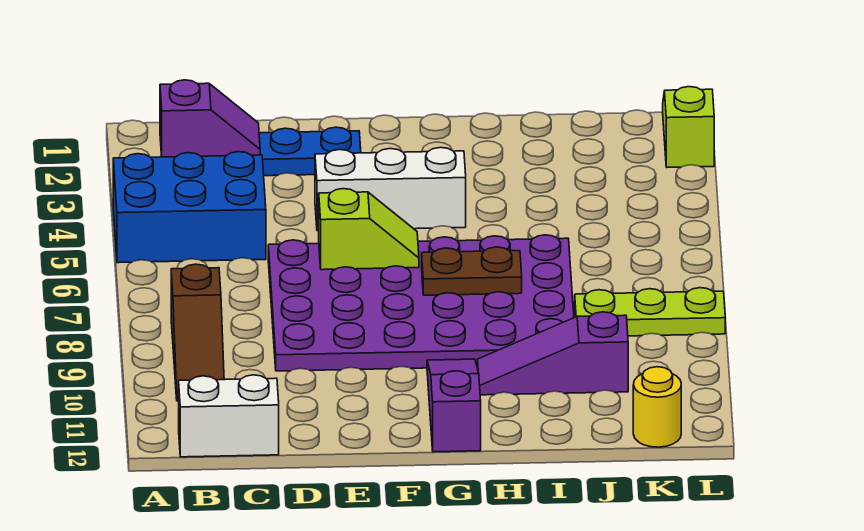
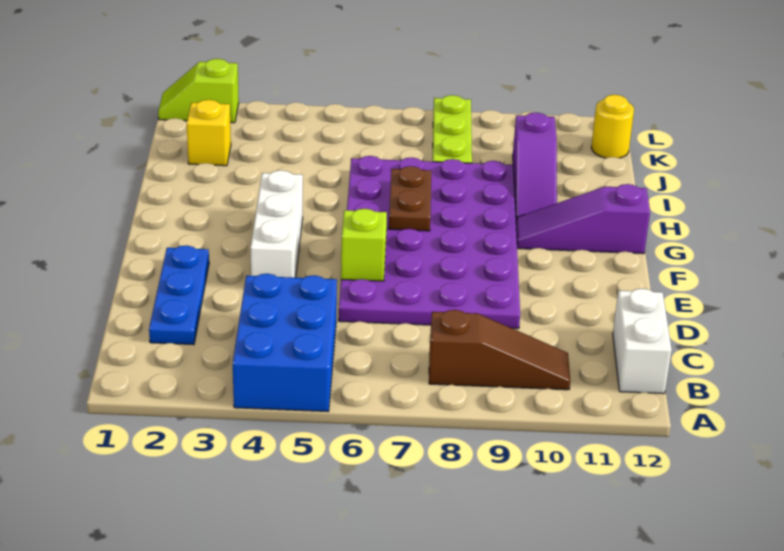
purple slope B2:C2 level 2 top B -> none
none -> yellow brick J2 level 1

